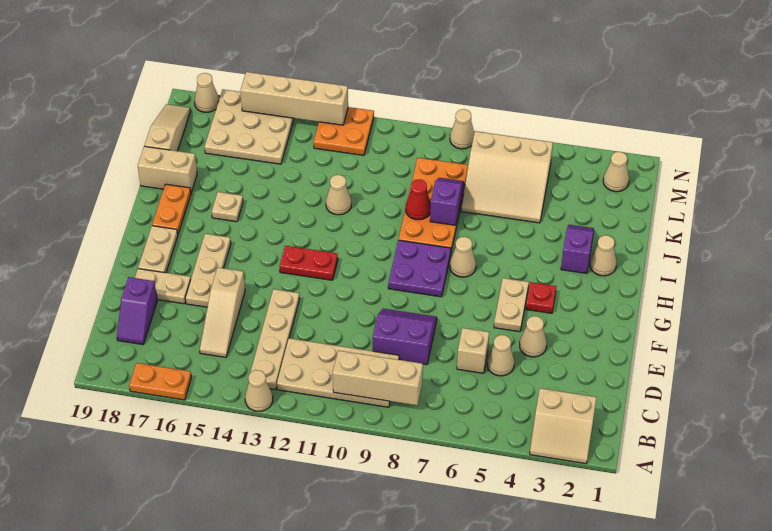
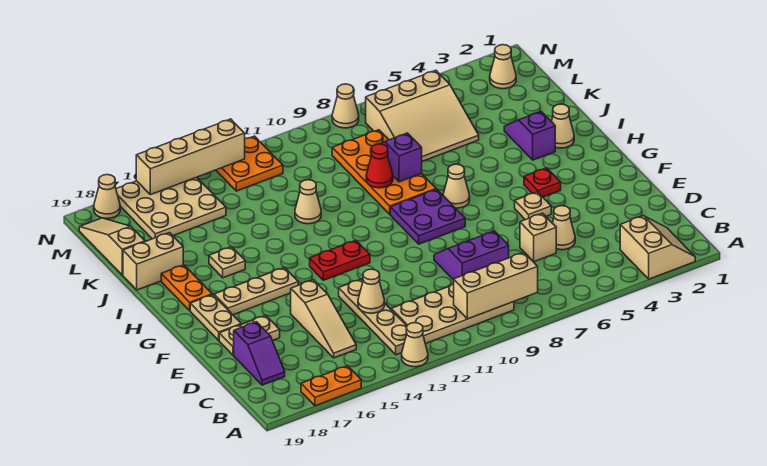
tan slope A2:B3 level 1 top B -> tan slope A2:B3 level 1 top 3
tan cone E4 level 1 -> tan cone D13 level 2
tan plate E16:G16 level 1 -> tan plate G15:G17 level 1
tan plate F5:G5 level 1 -> tan plate F5 level 1

